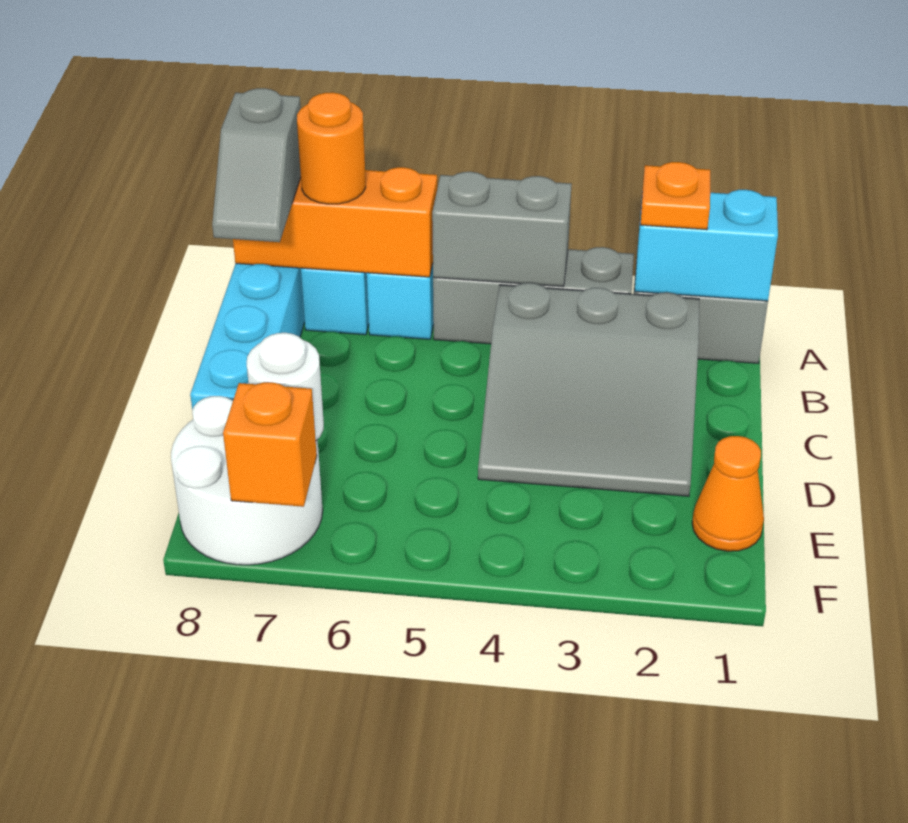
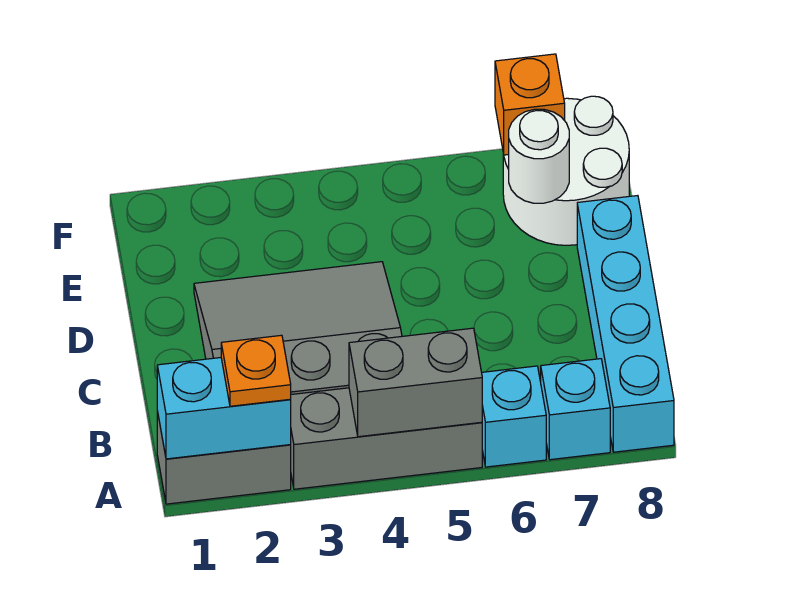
orange brick A6:A8 level 2 -> none
orange round brick A7 level 3 -> none
grey slope A8:B8 level 3 top A -> none
orange cone E1 level 1 -> none

